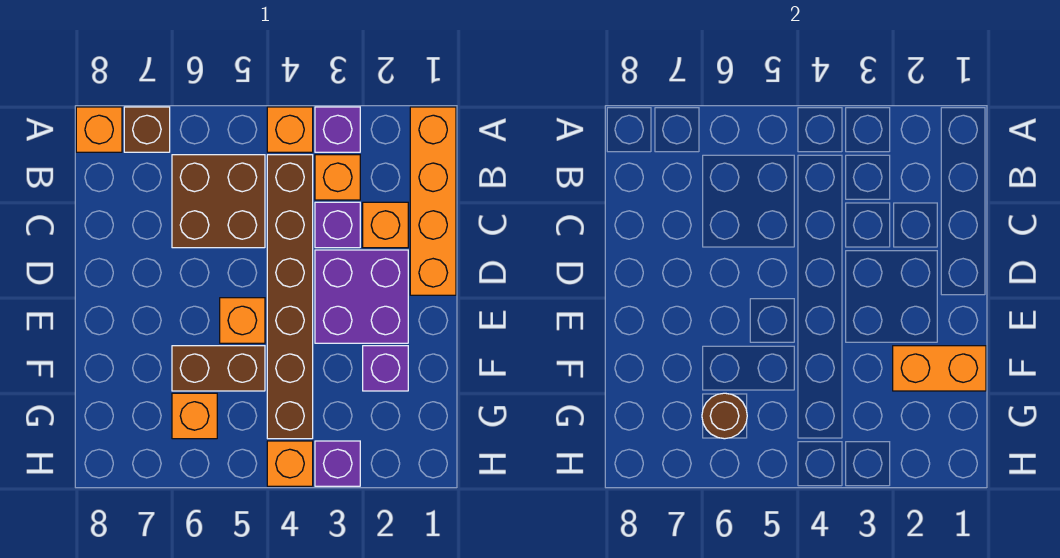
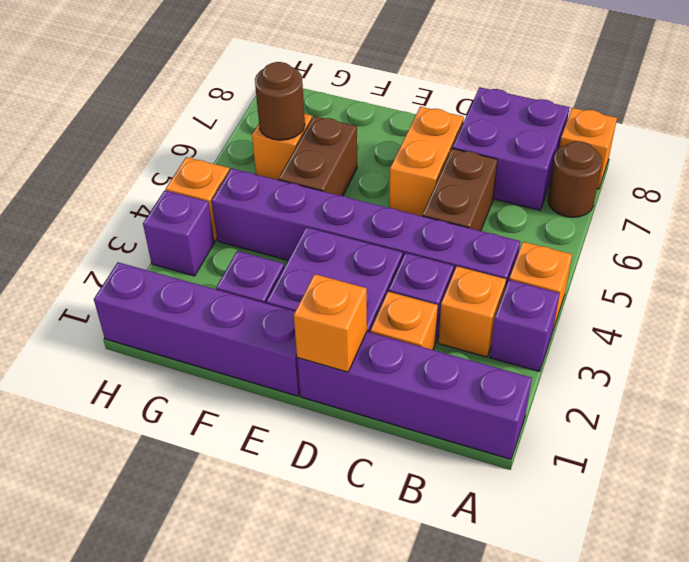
orange brick A1:D1 level 1 -> purple brick A1:D1 level 1
brown brick A7 level 1 -> brown round brick A7 level 1
brown brick B4:G4 level 1 -> purple brick B4:G4 level 1
brown brick B5:C6 level 1 -> brown brick C5:C6 level 1
none -> purple brick B7:C8 level 1
none -> purple brick E1:H1 level 1
orange brick E5 level 1 -> orange brick D1 level 2
orange brick F1:F2 level 2 -> orange brick D6:D7 level 1

